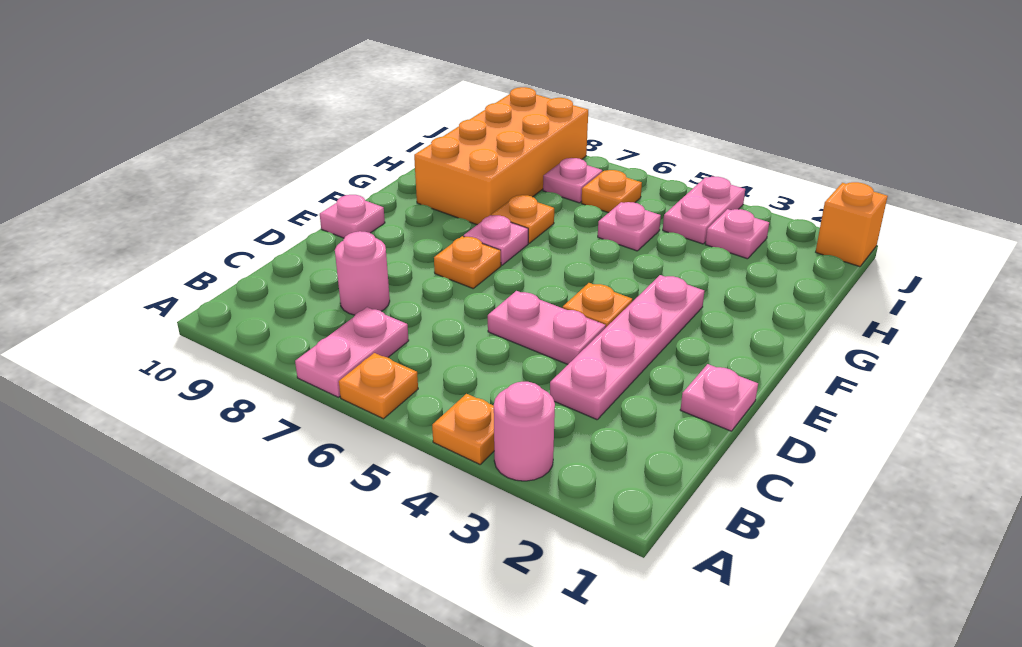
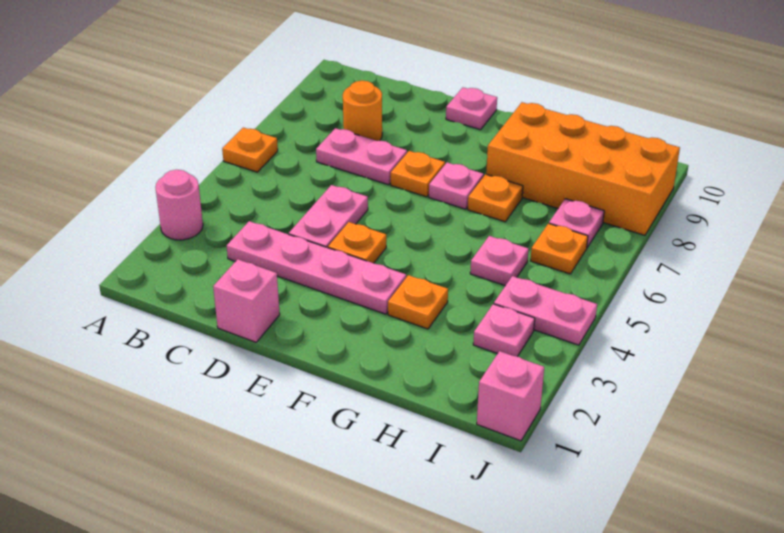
orange plate A4 level 1 -> orange plate G3 level 1
pink plate A7:B7 level 1 -> pink plate C7:D7 level 1
pink round brick C8 level 1 -> orange round brick C8 level 1
pink plate D1 level 1 -> pink brick D1 level 1
orange brick J1 level 1 -> pink brick J1 level 1

